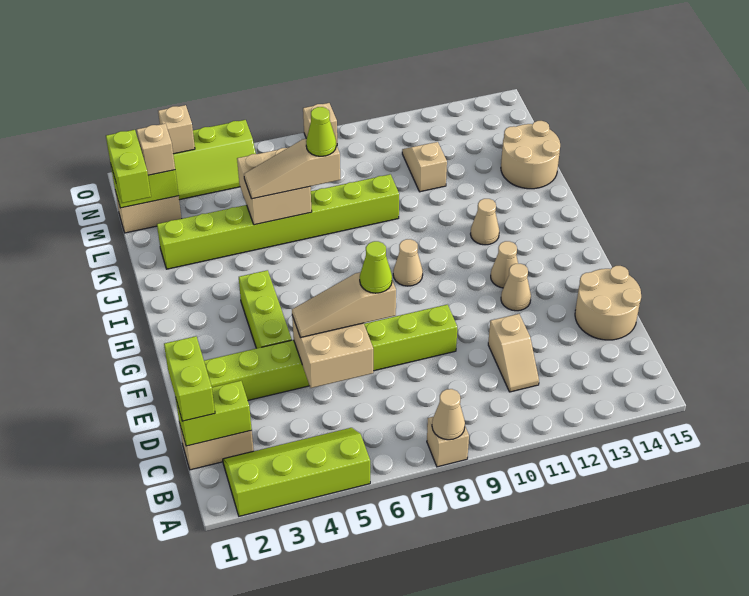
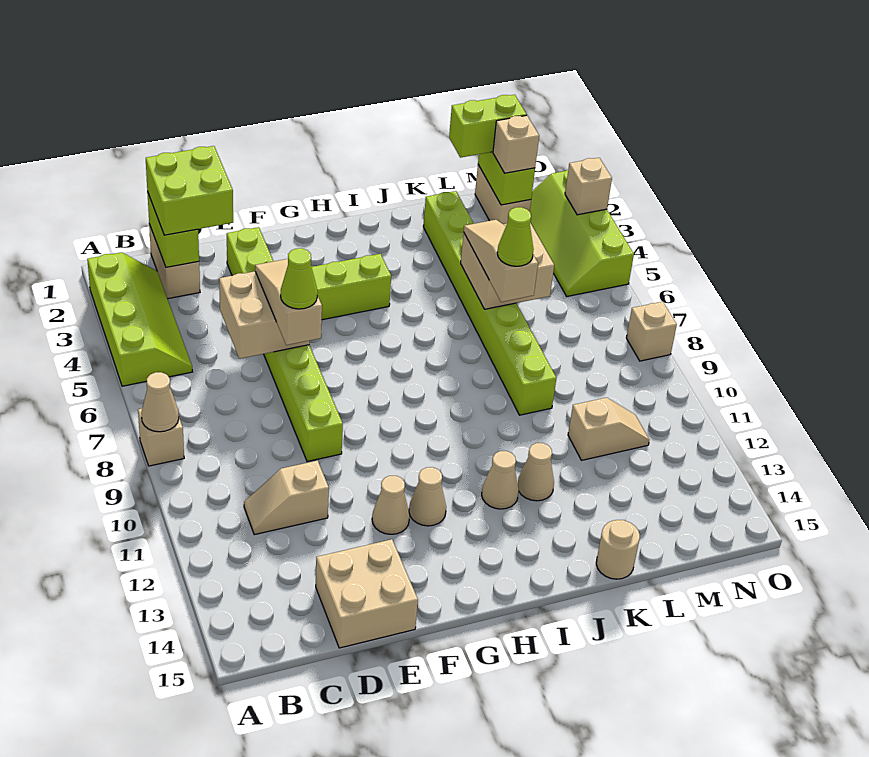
lime brick C1:D1 level 3 -> lime brick C1:D2 level 3
tan round brick D14:E15 level 1 -> tan brick D14:E15 level 1
tan cone H9 level 1 -> tan cone J12 level 1
tan round brick K14:L15 level 1 -> tan round brick K15 level 1

